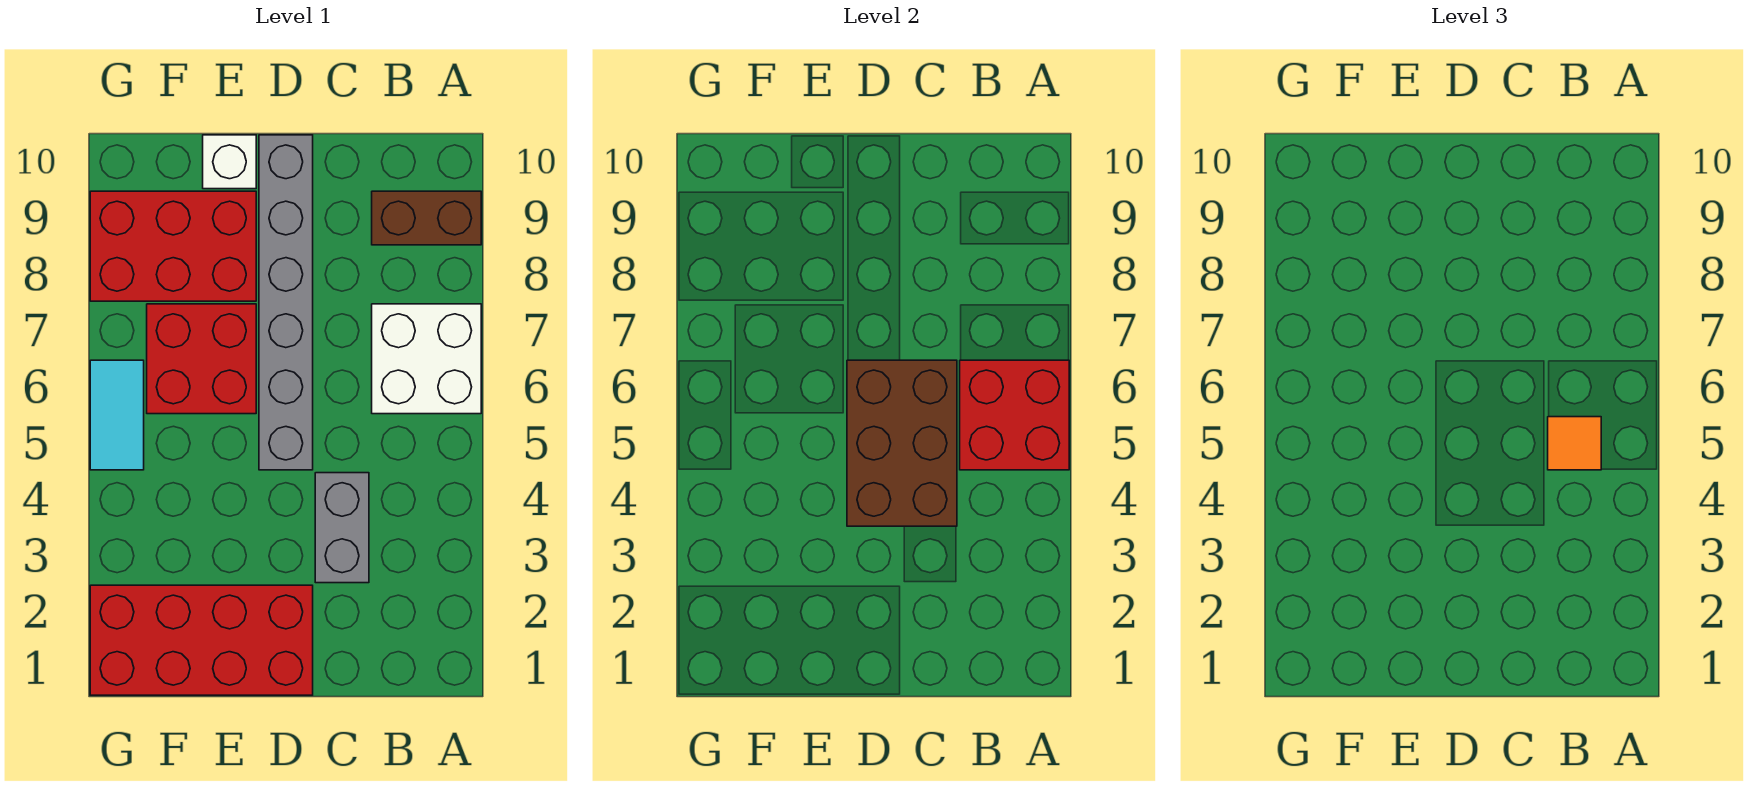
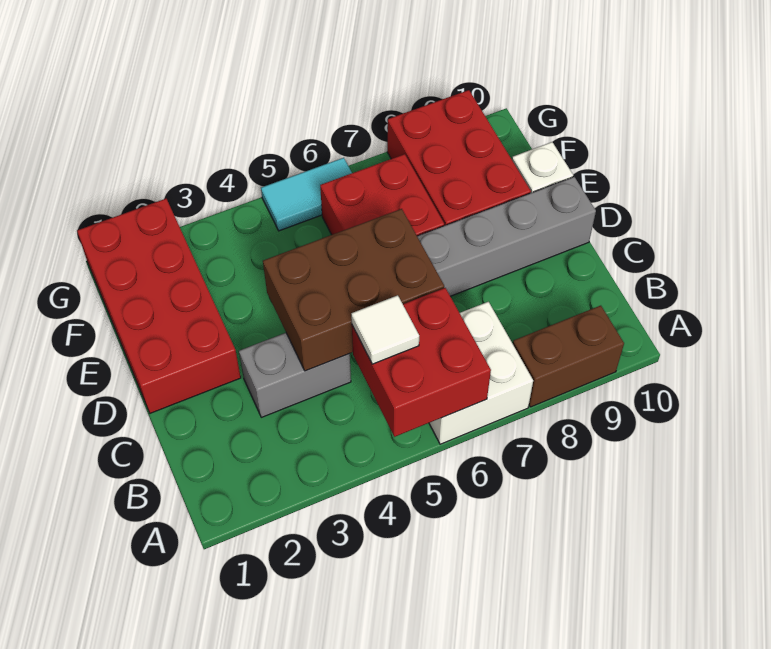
brown brick A9:B9 level 1 -> brown brick A8:A9 level 1
orange tile B5 level 3 -> white tile B5 level 3

